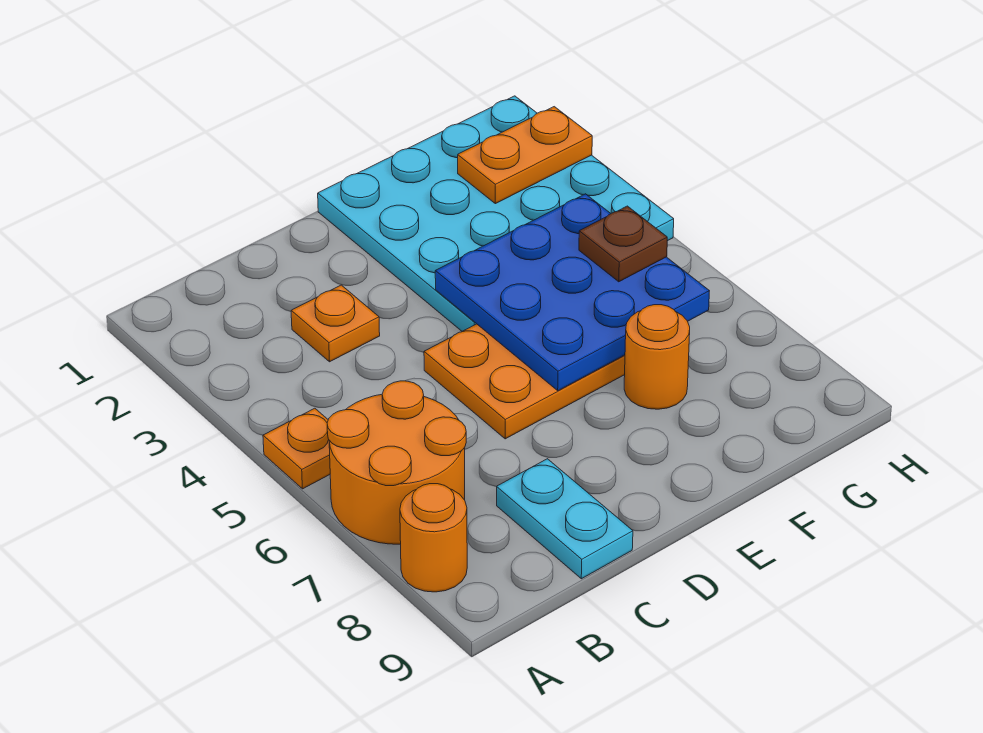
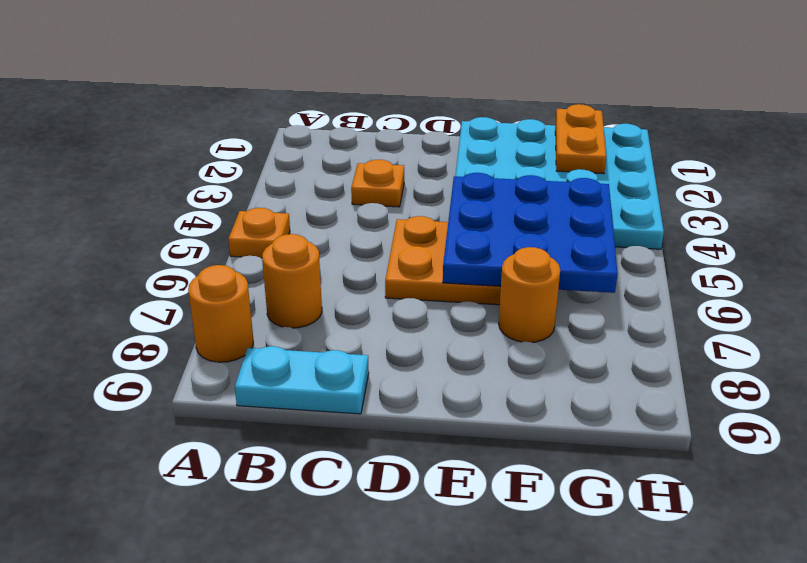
orange round brick A6:B7 level 1 -> orange round brick B7 level 1
cyan plate C8:C9 level 1 -> cyan plate B9:C9 level 1
orange plate G2:H2 level 2 -> orange plate G1:G2 level 2
brown plate G5 level 3 -> none

